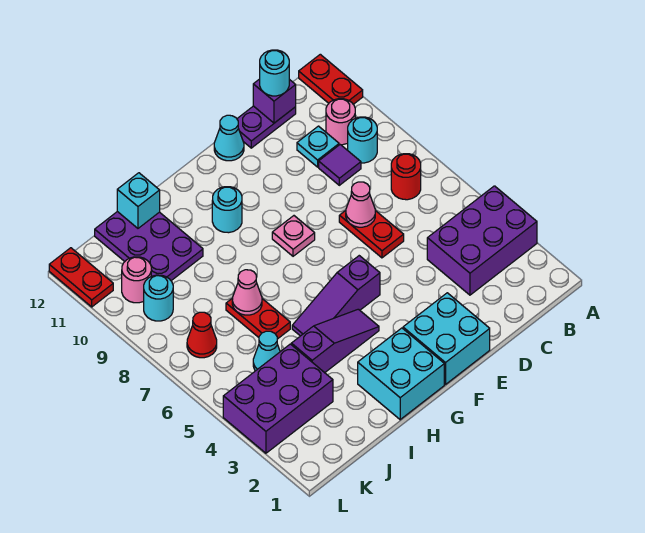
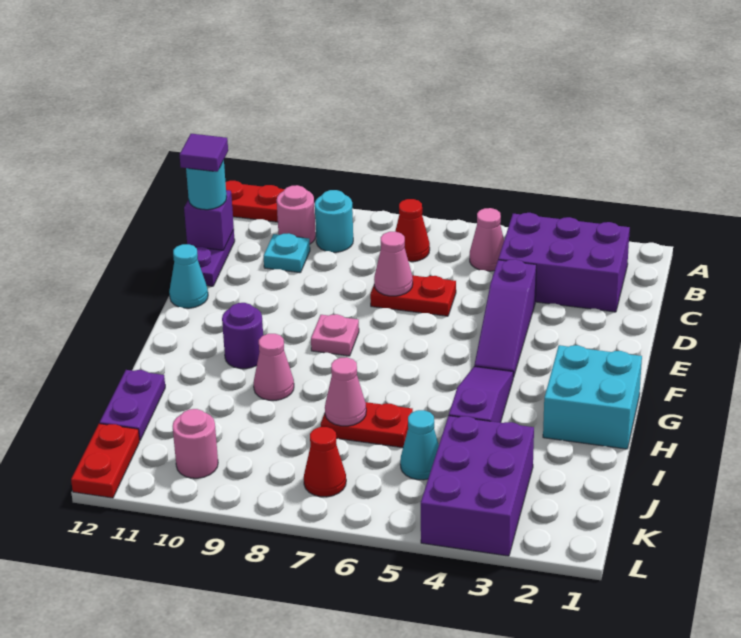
purple brick A3:C4 level 1 -> purple brick B2:C4 level 1
none -> pink cone B5 level 1
red round brick B7 level 1 -> red cone B7 level 1
purple tile C9 level 1 -> purple tile C12 level 4
cyan brick E1:F2 level 1 -> none
purple slope F5:H5 level 1 top F -> purple slope D4:F4 level 1 top D
cyan round brick G10 level 1 -> purple round brick G10 level 1
none -> pink cone H9 level 1
purple plate I10:J12 level 1 -> purple plate I12:J12 level 1
cyan brick I12 level 2 -> none
cyan round brick K9 level 1 -> none
red plate L11:L12 level 1 -> red plate K12:L12 level 1

